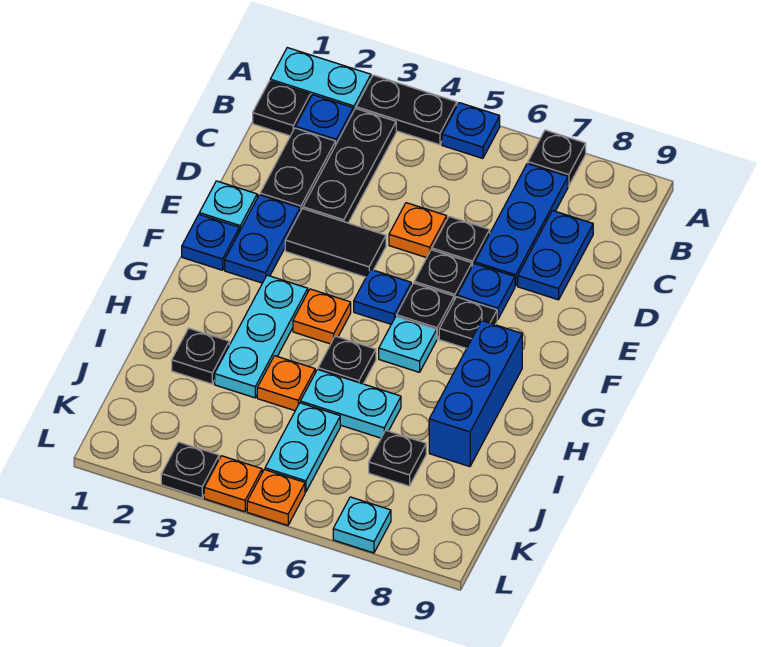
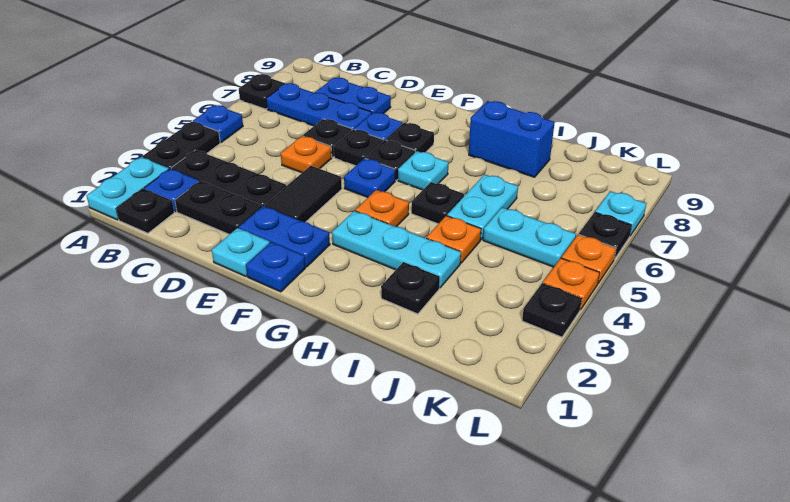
blue brick G8:I8 level 1 -> blue brick H8:I8 level 1
black plate J7 level 1 -> black plate L6 level 1

